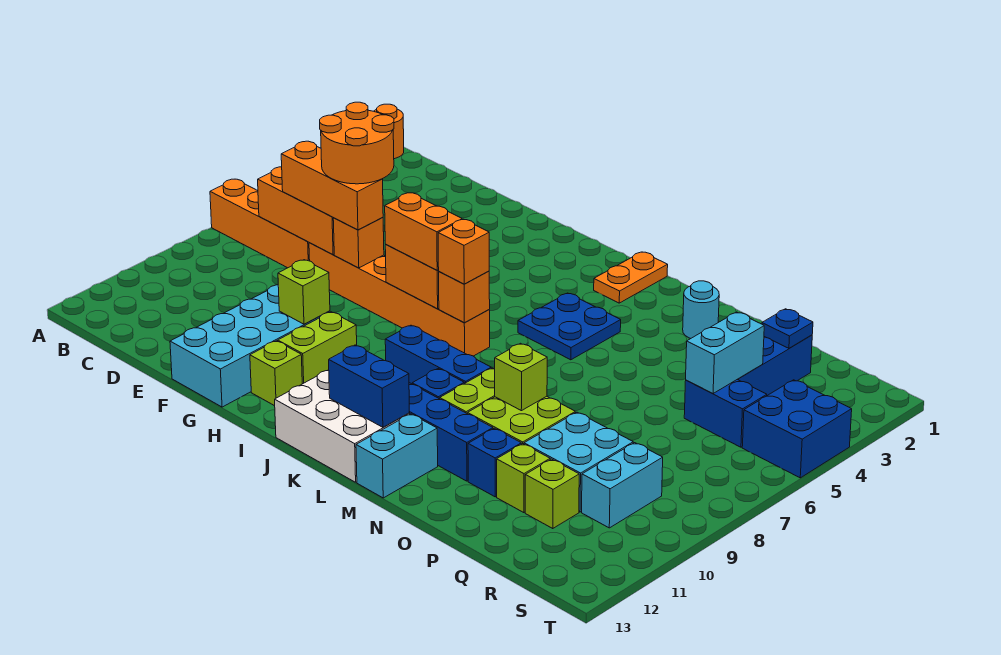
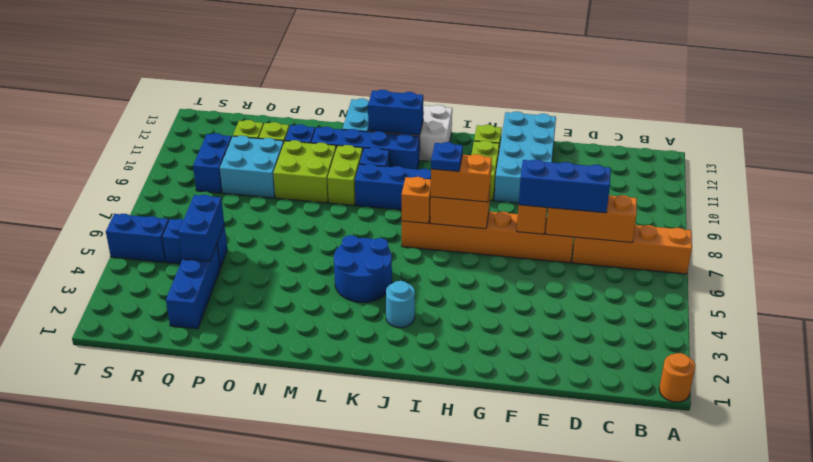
orange brick D7:F7 level 3 -> blue brick D7:F7 level 3
orange round brick E6:F7 level 4 -> none
lime brick G10 level 2 -> none
orange brick J7 level 3 -> none
orange plate K1:K2 level 1 -> none
blue plate K4:L5 level 1 -> blue round brick K4:L5 level 1
cyan round brick N2 level 1 -> cyan round brick J3 level 1
lime brick N9 level 2 -> none
blue plate Q2 level 2 -> blue plate I7 level 4
cyan brick Q4:Q5 level 2 -> blue brick Q4:Q5 level 2
cyan brick R9:R10 level 1 -> blue brick R9:R10 level 1
blue brick S4:T5 level 1 -> blue brick S5:T5 level 1

